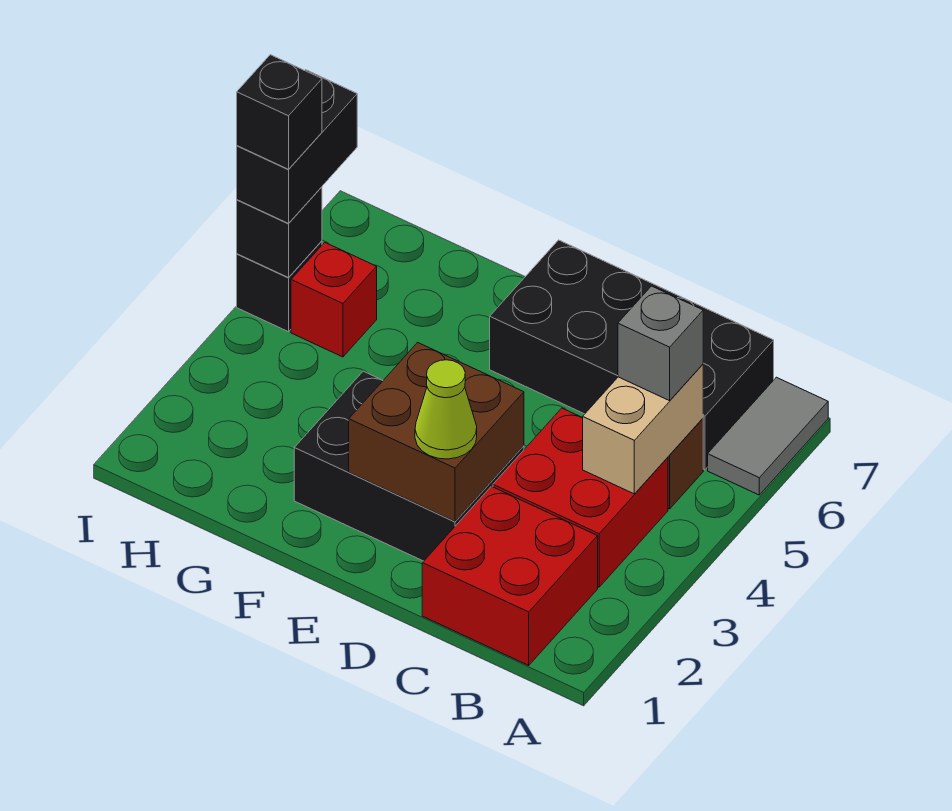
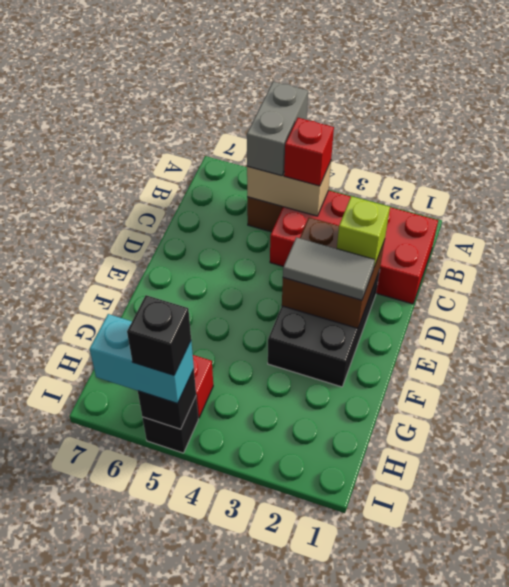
grey tile A6:A7 level 1 -> grey tile E2:E3 level 3
none -> red brick B4 level 3
grey brick B5 level 3 -> grey brick A5:B5 level 3
black brick B6:E7 level 1 -> none
lime cone D2 level 3 -> lime brick D2 level 3
black brick I5:I6 level 3 -> cyan brick I5:I6 level 3

